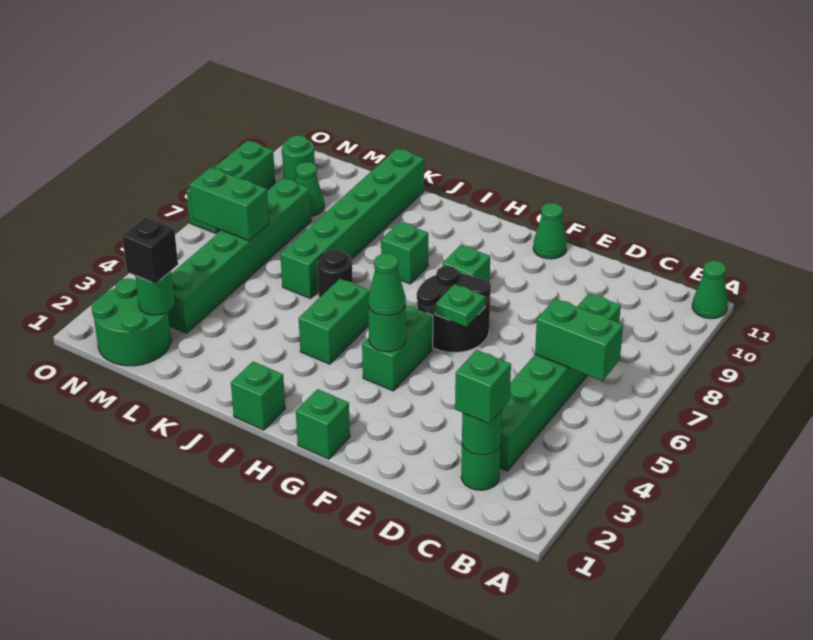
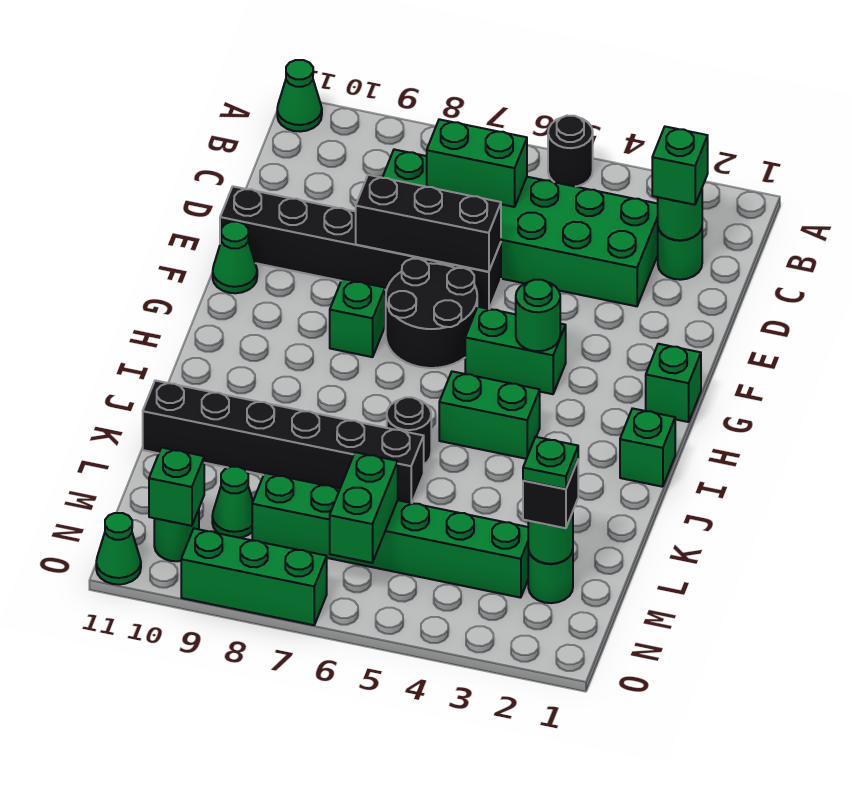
none -> black round brick A5 level 1
green brick B6:C6 level 2 -> green brick C6:C7 level 2
green brick C3:C8 level 1 -> green brick C3:D8 level 1
none -> black brick E6:E11 level 1
none -> black brick E6:E8 level 2
green plate F6 level 2 -> green plate M2 level 4
green cone G4 level 3 -> green cone O11 level 1
green brick I8 level 1 -> green brick N10 level 2
green brick K6:K11 level 1 -> black brick K6:K11 level 1
green round brick M1:N2 level 1 -> green round brick M2 level 1

